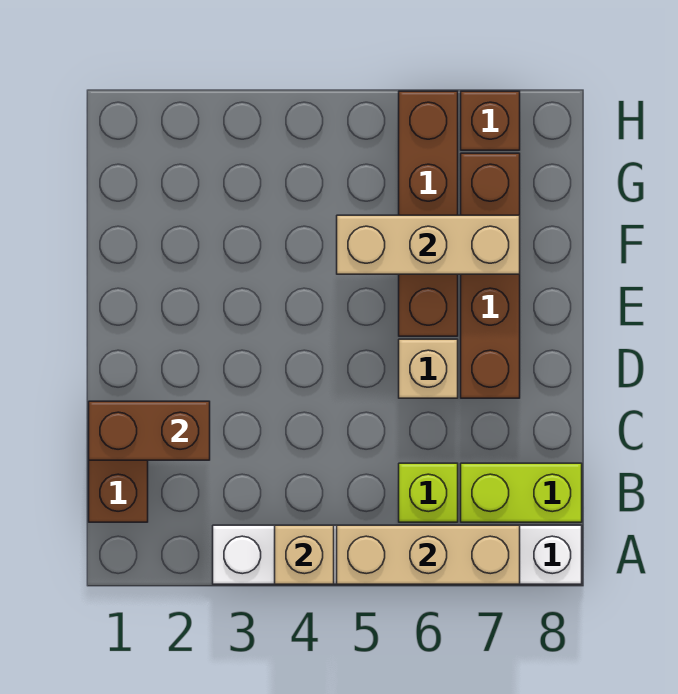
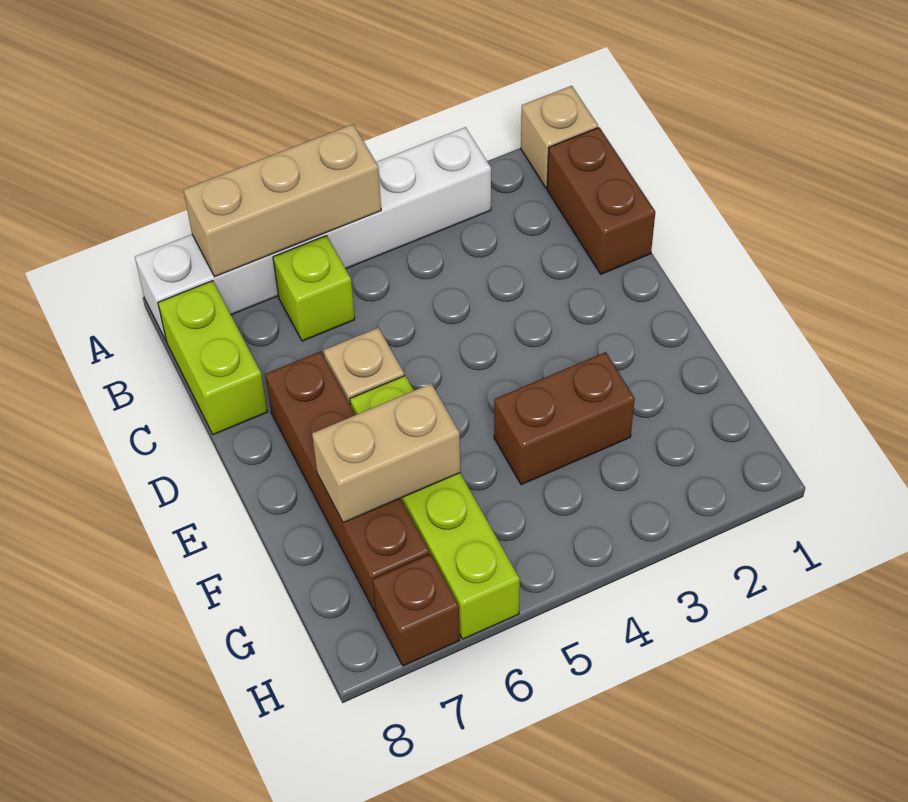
tan brick A4 level 2 -> tan brick A1 level 1
lime brick B7:B8 level 1 -> lime brick B8:C8 level 1
brown brick C1:C2 level 2 -> brown brick F3:F4 level 1
brown brick E6:H6 level 1 -> lime brick E6:H6 level 1
tan brick F5:F7 level 2 -> tan brick F6:F7 level 2

